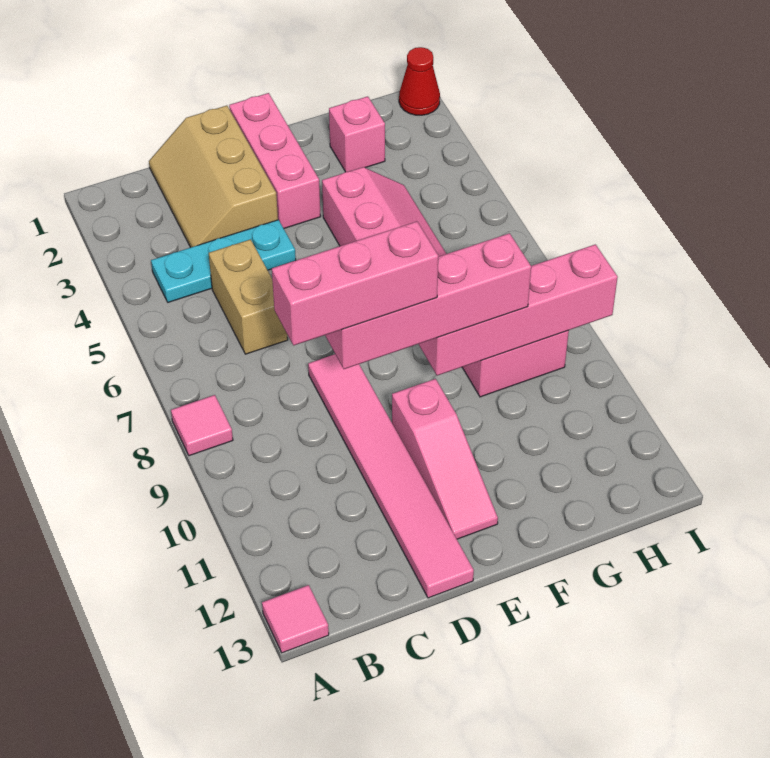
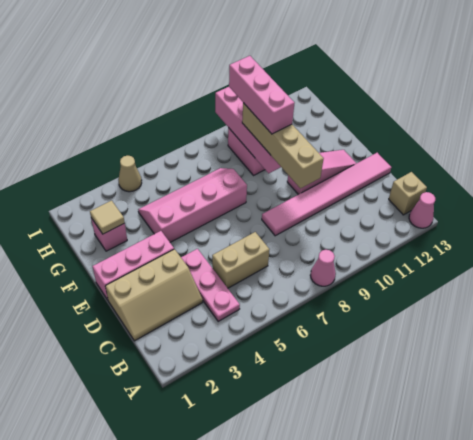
pink tile A8 level 1 -> pink cone A8 level 1
pink tile A13 level 1 -> pink cone A13 level 1
cyan plate B4:D4 level 1 -> pink plate B4:D4 level 1
none -> tan brick B13 level 1
pink brick C9:E9 level 4 -> pink brick F9:H9 level 4
pink brick D9:G9 level 3 -> tan brick D9:G9 level 3
none -> tan tile G2 level 2
red cone I1 level 1 -> none
none -> tan cone I4 level 1

